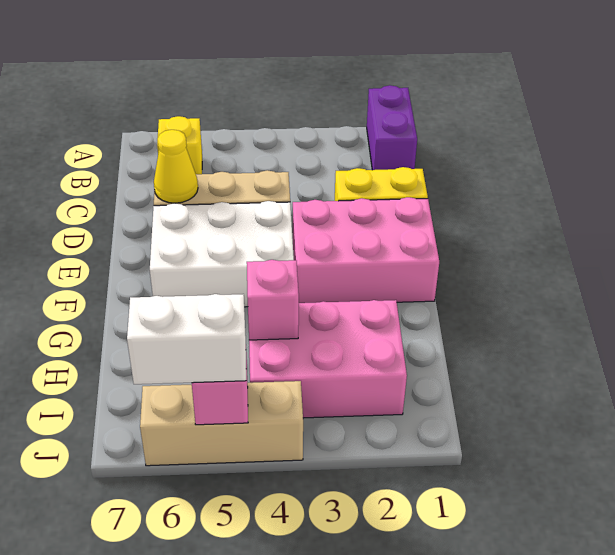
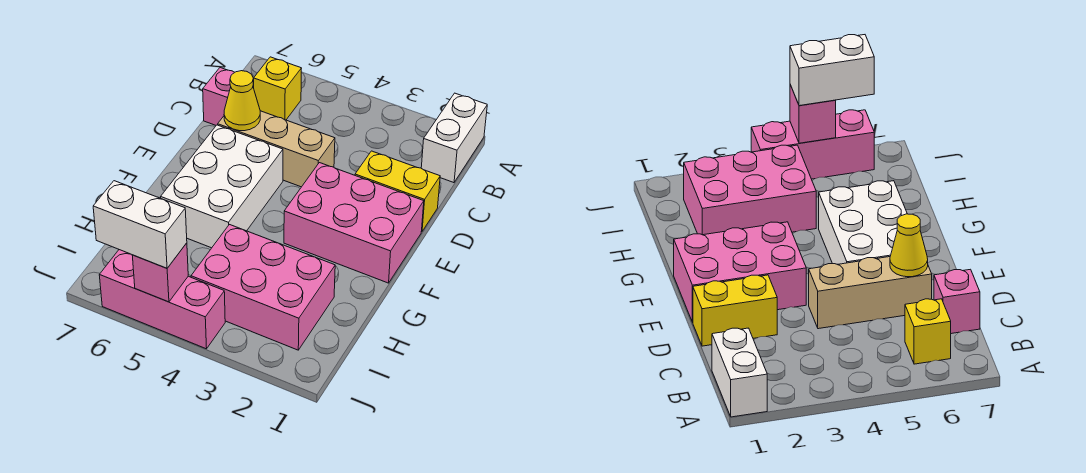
purple brick A1:B1 level 1 -> white brick A1:B1 level 1
white brick E4:F6 level 1 -> white brick E5:G6 level 1
pink brick H4 level 2 -> pink brick C7 level 1
tan brick J4:J6 level 1 -> pink brick J4:J6 level 1

